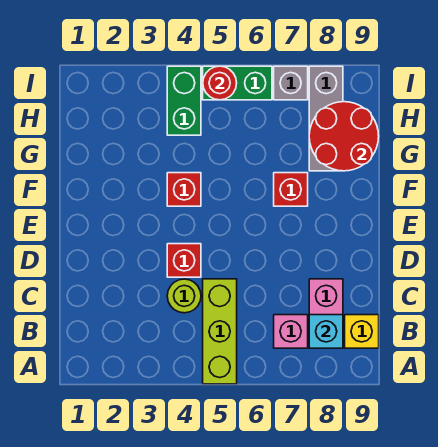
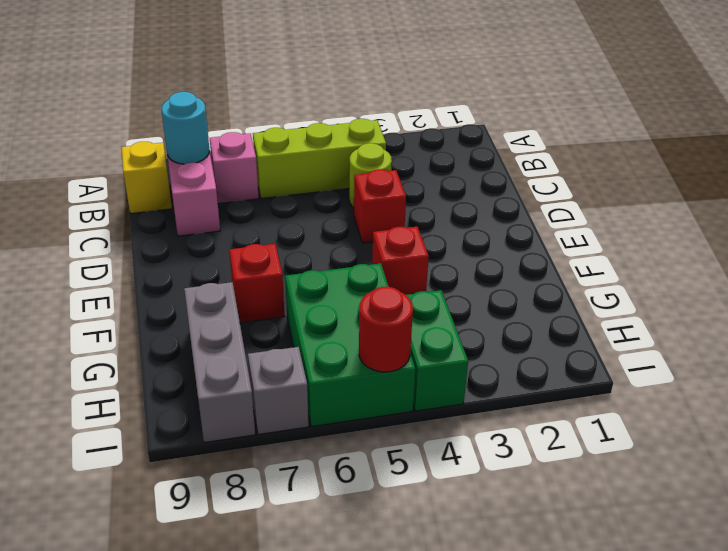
lime brick A5:C5 level 1 -> lime brick B4:B6 level 1
cyan brick B8 level 2 -> cyan round brick B8 level 2
red round brick G8:H9 level 2 -> none
green brick I5:I6 level 1 -> green brick G5:I6 level 1

